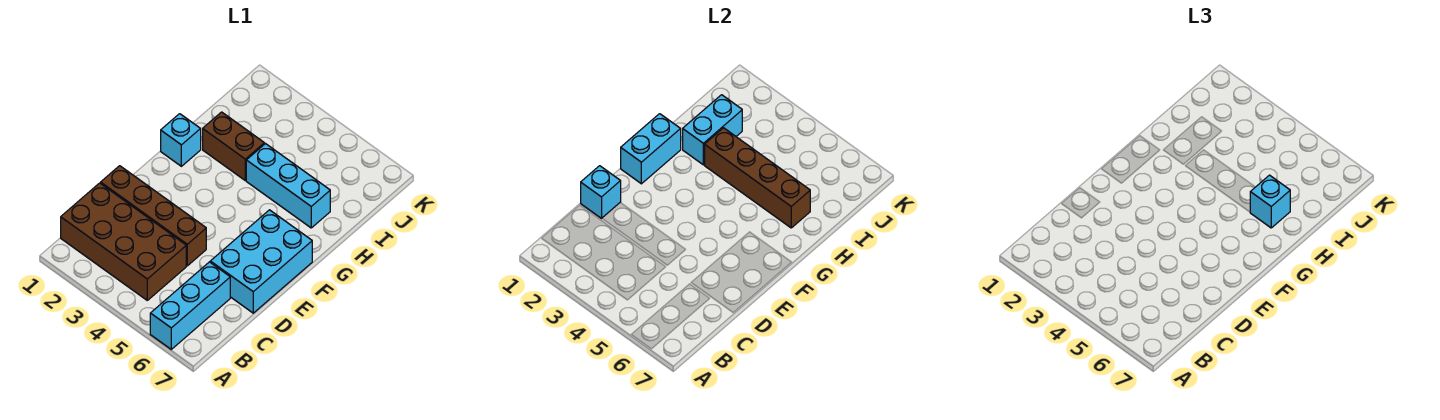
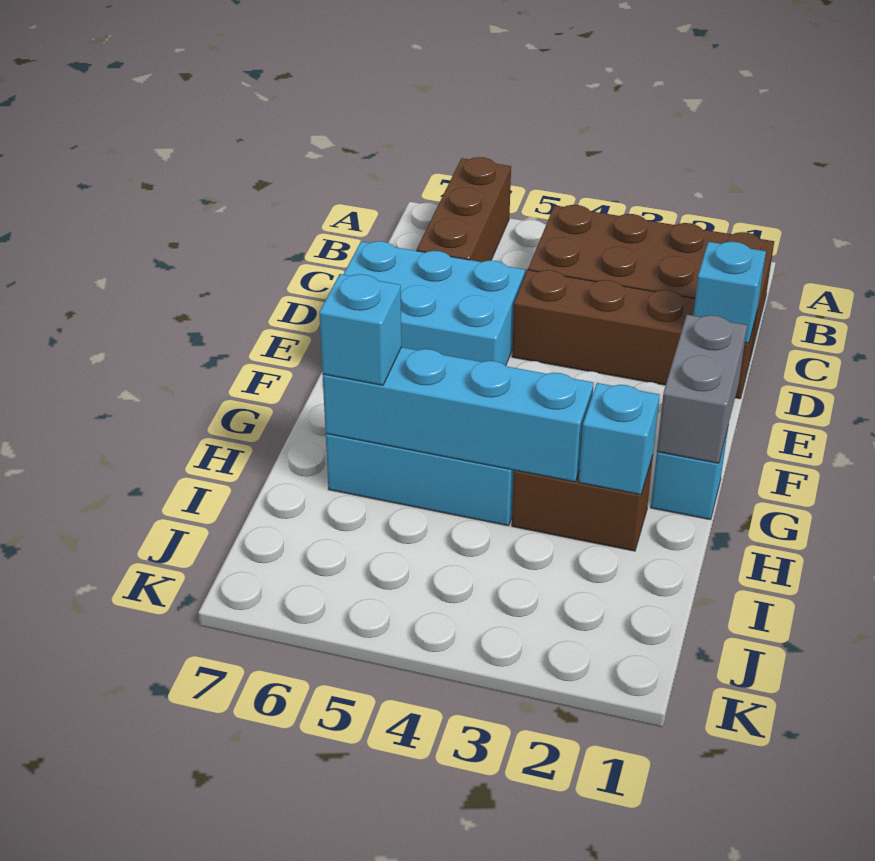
cyan brick A6:C6 level 1 -> brown brick A6:C6 level 1
cyan brick D6:F7 level 1 -> cyan brick D5:E7 level 1
cyan brick F1:G1 level 2 -> grey brick F1:G1 level 2
cyan brick H2:I2 level 2 -> cyan brick H2 level 2
brown brick H3:H6 level 2 -> cyan brick H3:H6 level 2

